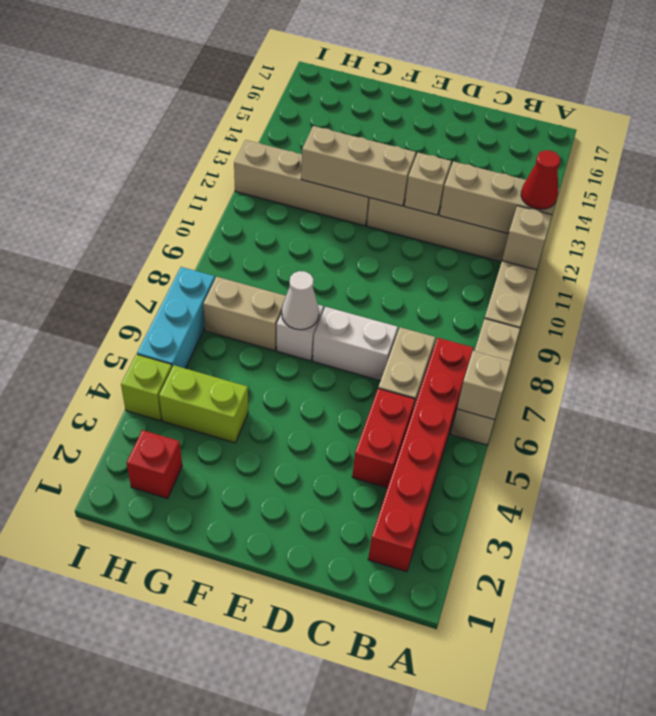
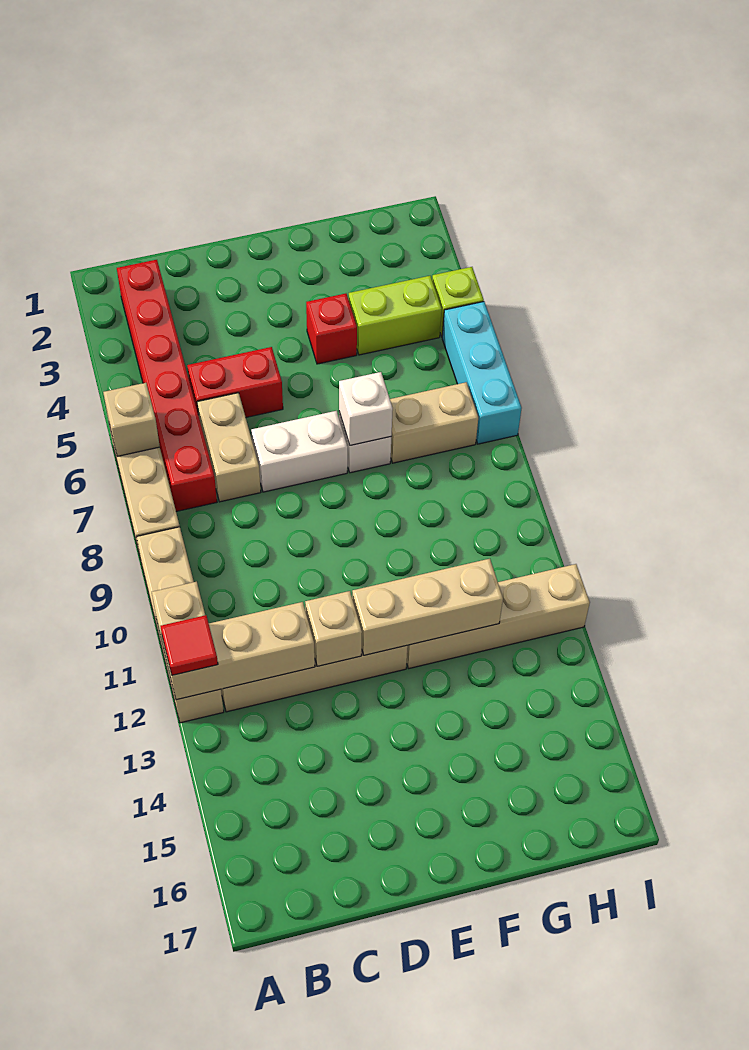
red cone A12 level 3 -> red tile A12 level 3
red brick C4:C5 level 1 -> red brick C5:D5 level 1
white cone F7 level 2 -> white brick F7 level 2
red brick H2 level 1 -> red brick F4 level 1

